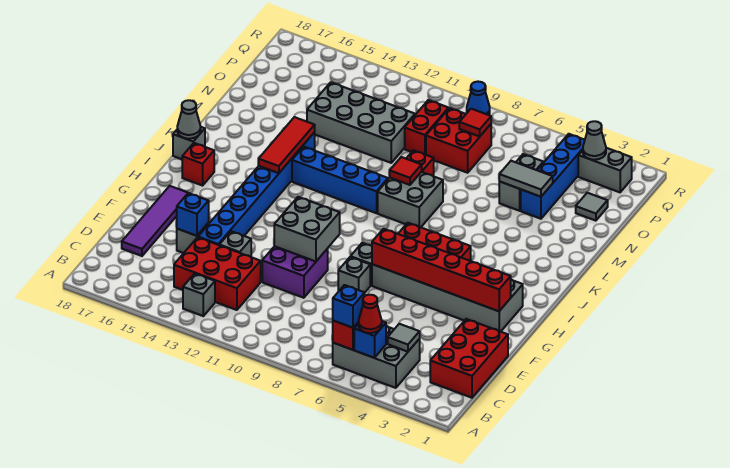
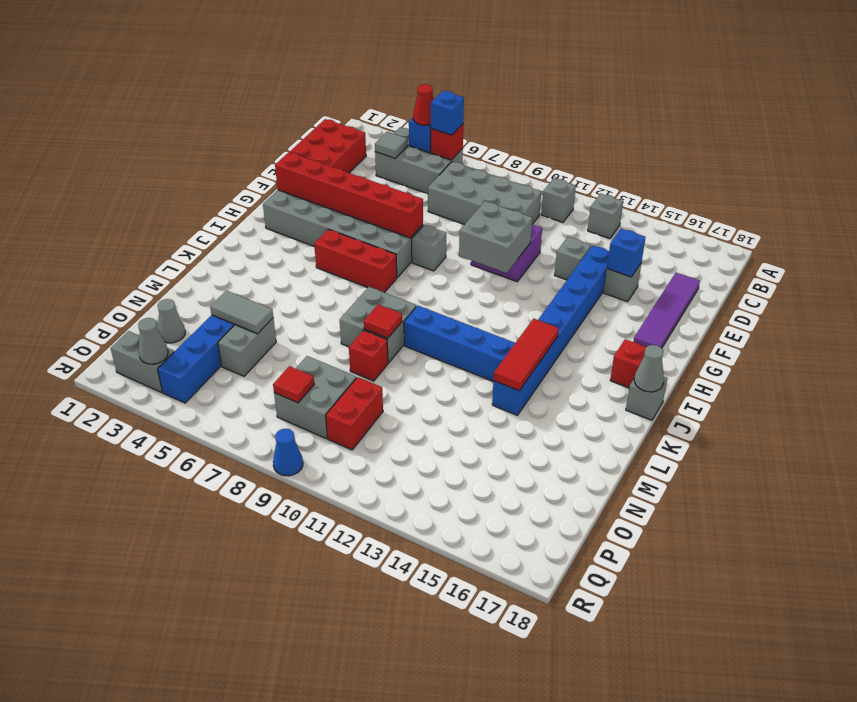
red brick C12:D14 level 1 -> none
grey brick F8 level 1 -> grey brick B11 level 1
grey brick N11:O14 level 1 -> grey brick C7:D10 level 1
grey tile O2 level 1 -> grey cone O2 level 1
red brick O8:P9 level 1 -> grey brick O8:P9 level 1

